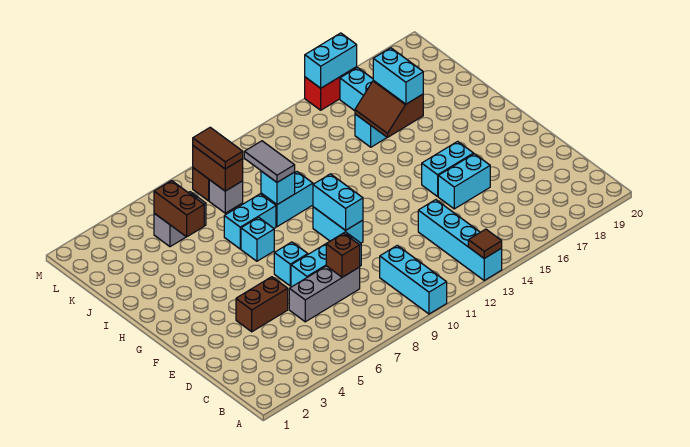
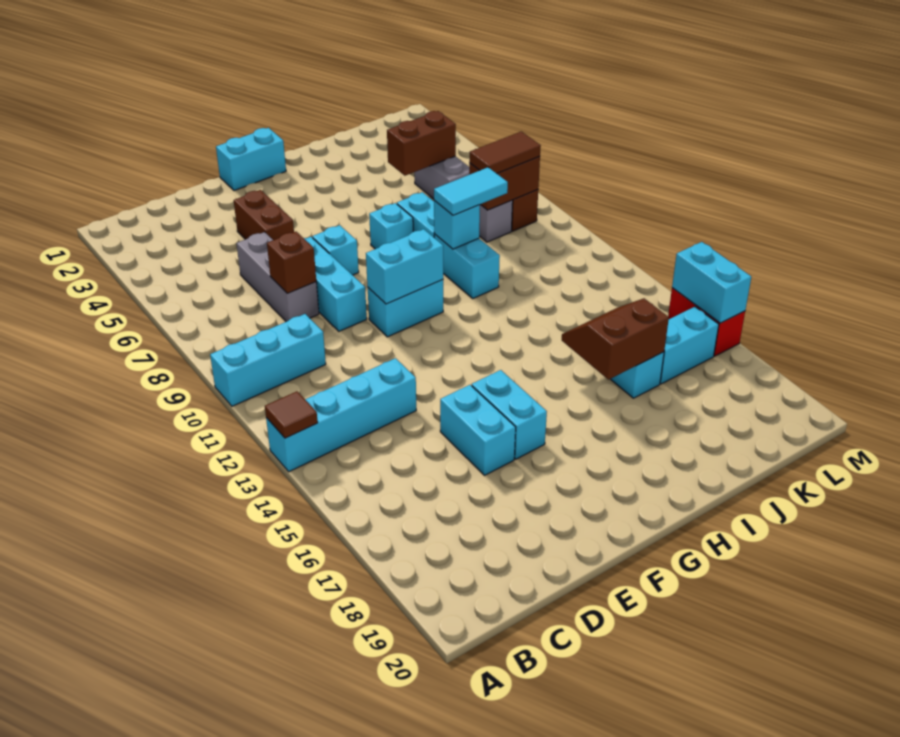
grey tile I9:J9 level 3 -> cyan tile I9:J9 level 3
cyan brick I16:J16 level 3 -> cyan brick F1:G1 level 1

